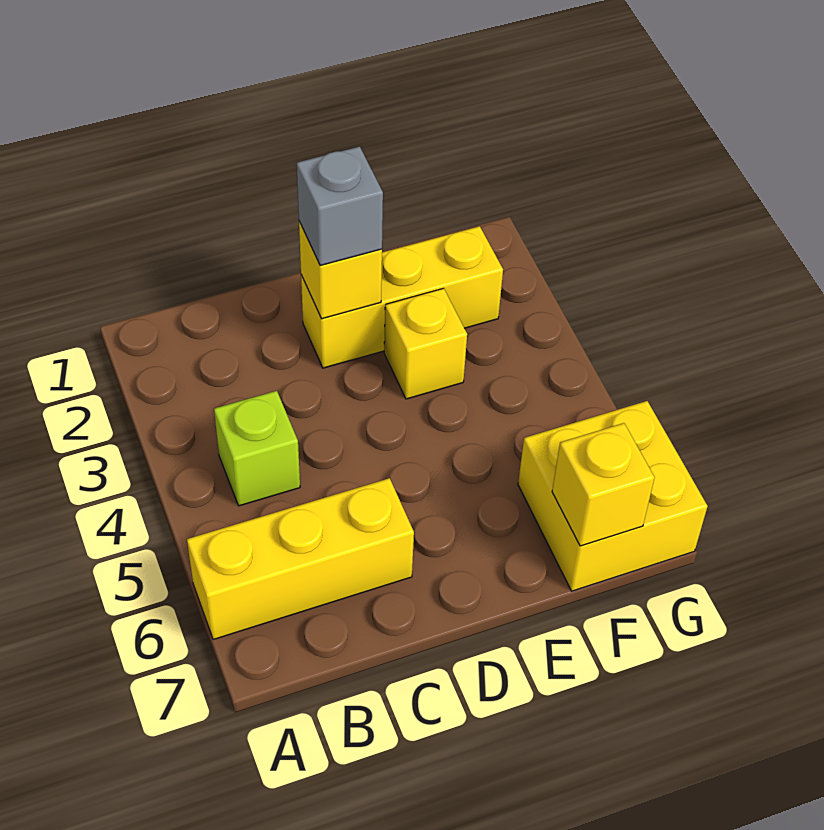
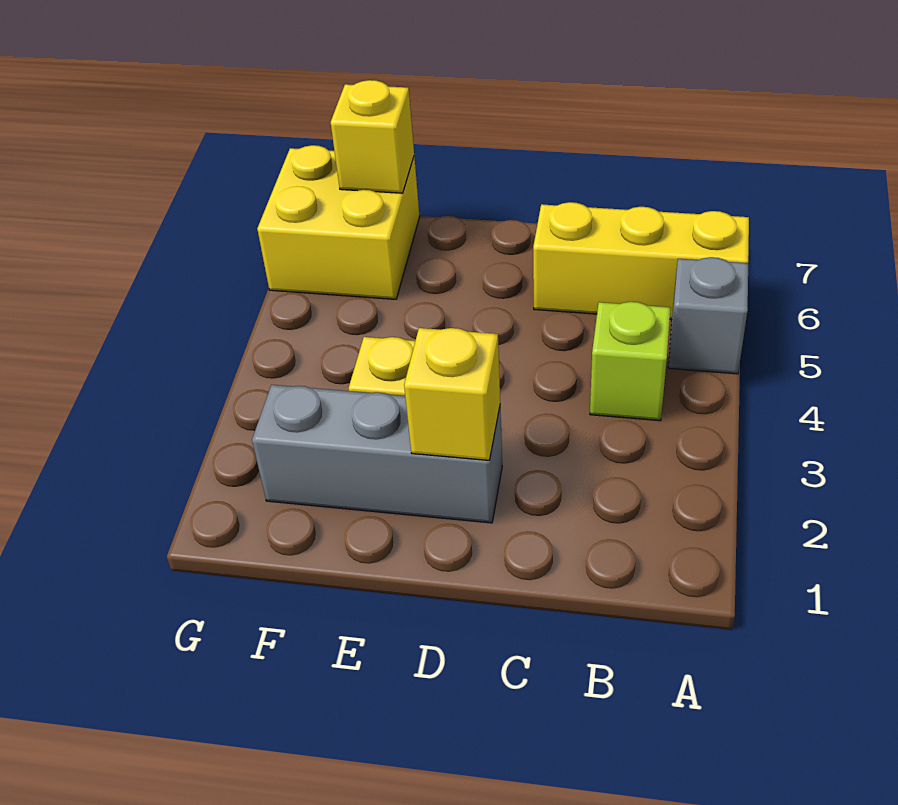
yellow brick D2:F2 level 1 -> grey brick D2:F2 level 1
grey brick D2 level 3 -> grey brick A5 level 1

